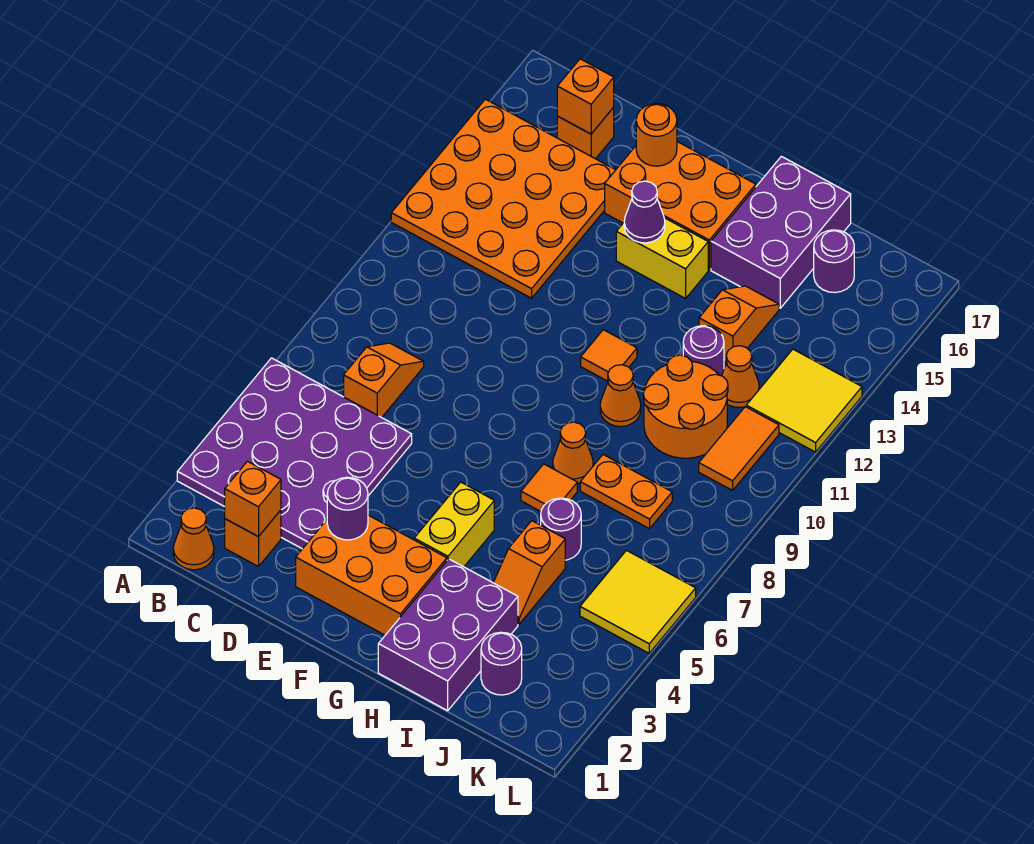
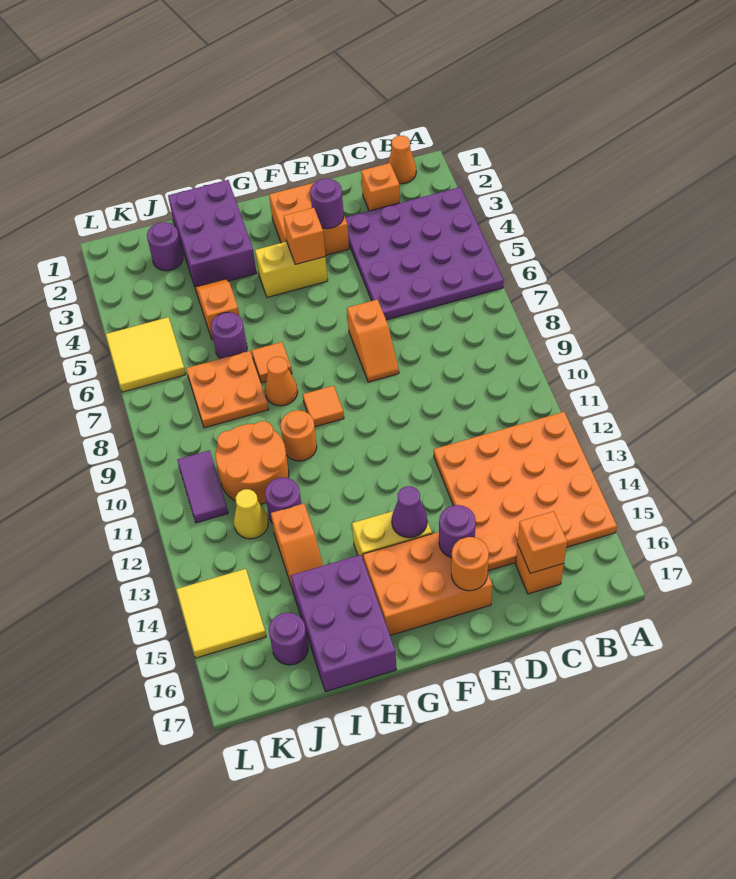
orange brick C2 level 2 -> orange brick F4 level 2
orange slope C7:C8 level 1 top 7 -> orange slope E7:E8 level 1 top 7
orange brick E2:G3 level 1 -> orange brick E2:F3 level 1
none -> purple round brick E15 level 2
yellow brick G4:G5 level 1 -> yellow brick F4:G4 level 1
orange tile G11 level 1 -> orange tile G9 level 1
orange cone H10 level 1 -> orange round brick H10 level 1
orange plate I8:J8 level 1 -> orange plate I7:J8 level 1
orange cone J12 level 1 -> yellow cone J12 level 1
orange tile K10:K11 level 1 -> purple tile K10:K11 level 1
yellow tile K12:L13 level 1 -> yellow tile K14:L15 level 1

